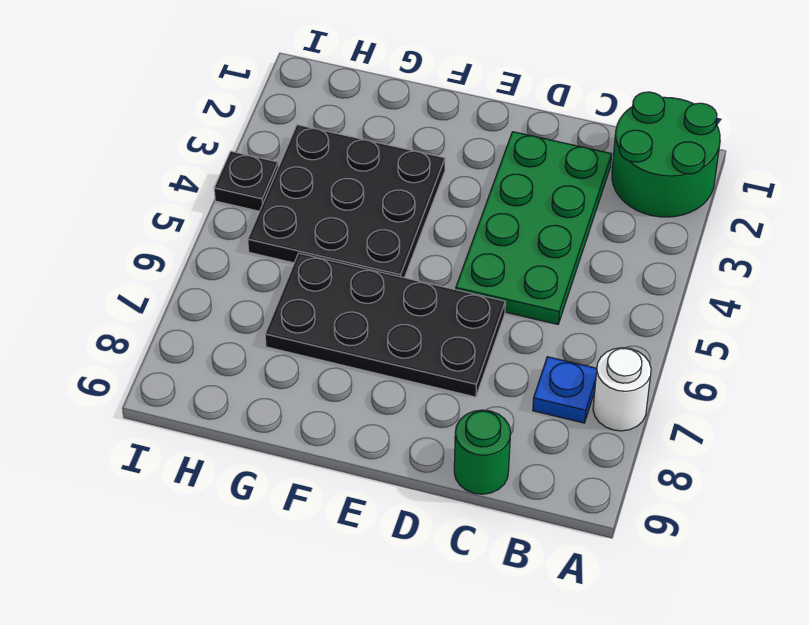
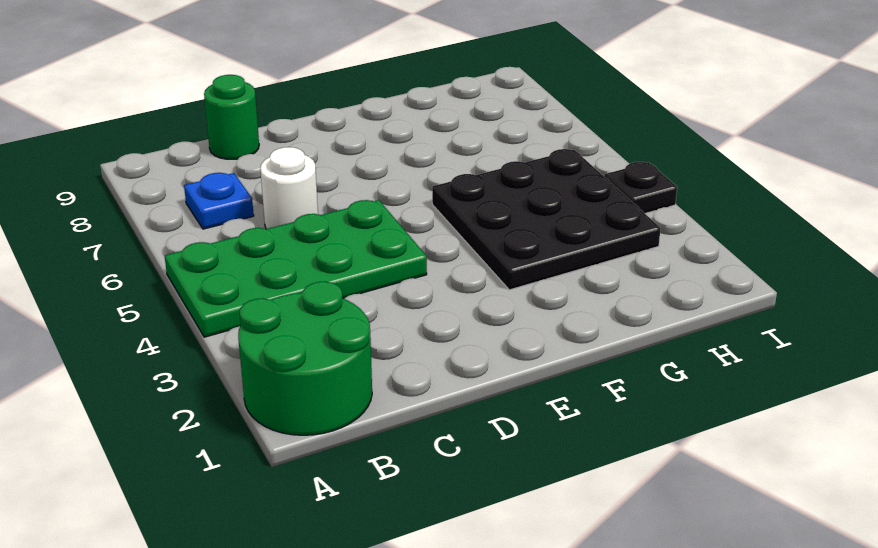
white round brick A7 level 1 -> white round brick C6 level 1
green plate C2:D5 level 1 -> green plate A4:D5 level 1
black plate D6:G7 level 1 -> none

